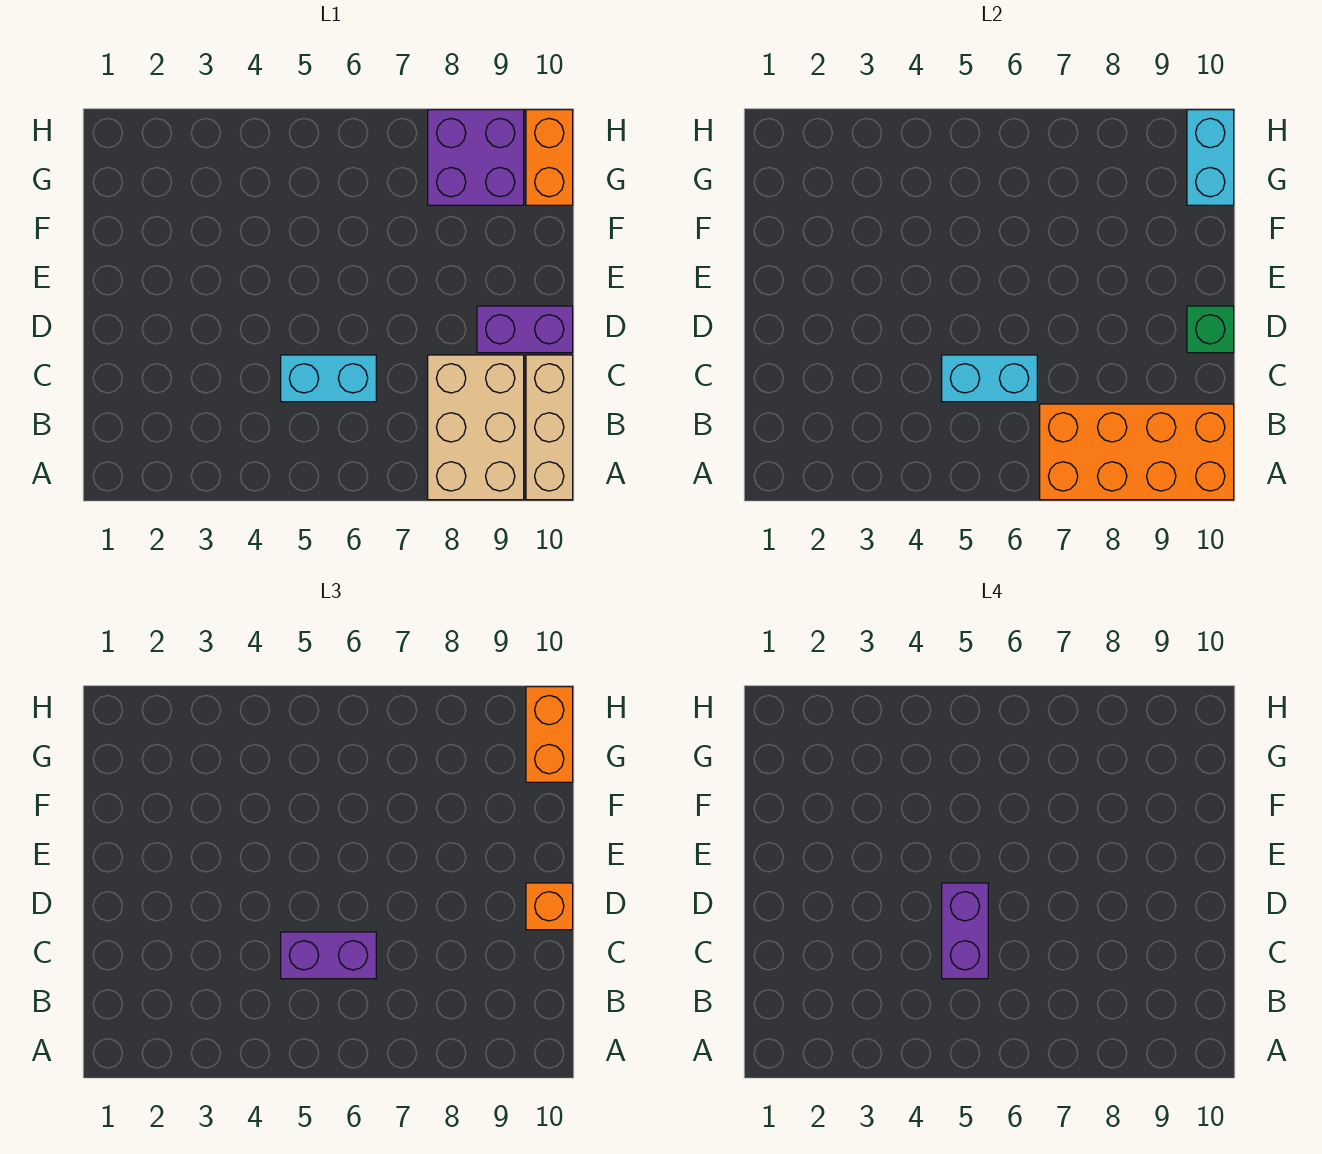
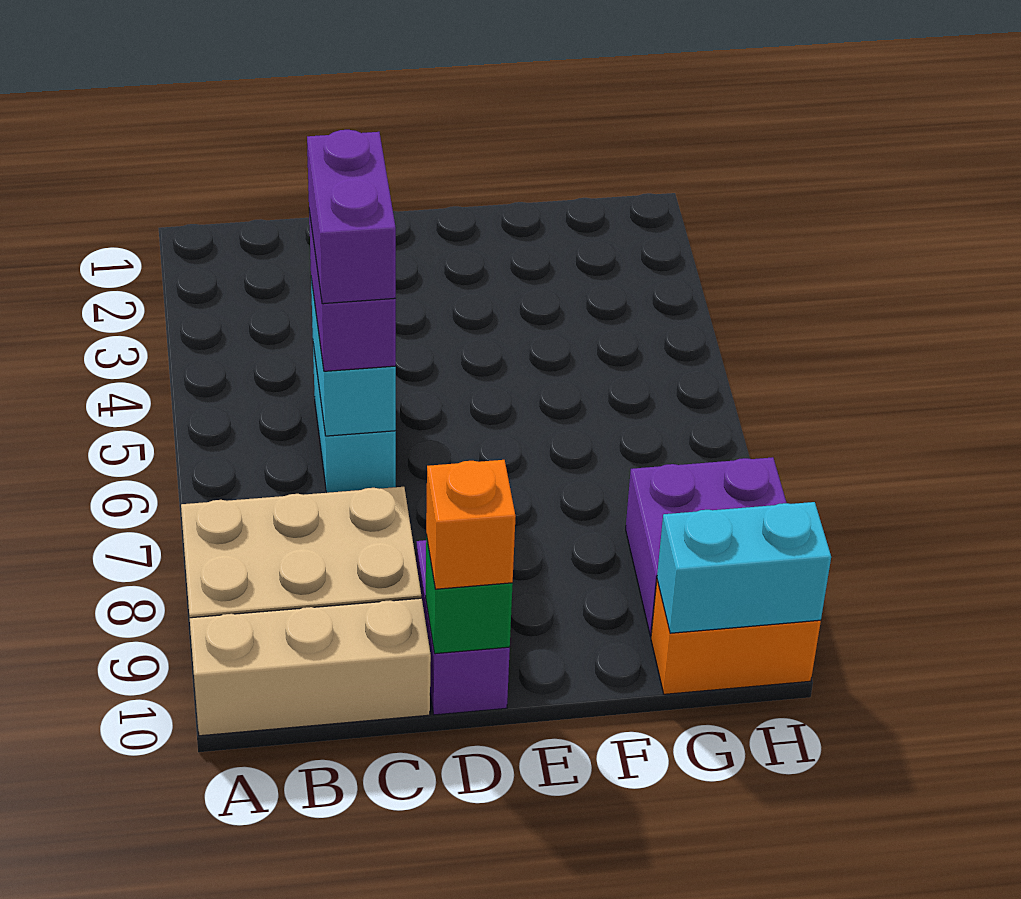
orange brick A7:B10 level 2 -> none
purple brick C5:D5 level 4 -> purple brick C5:C6 level 4
orange brick G10:H10 level 3 -> none

